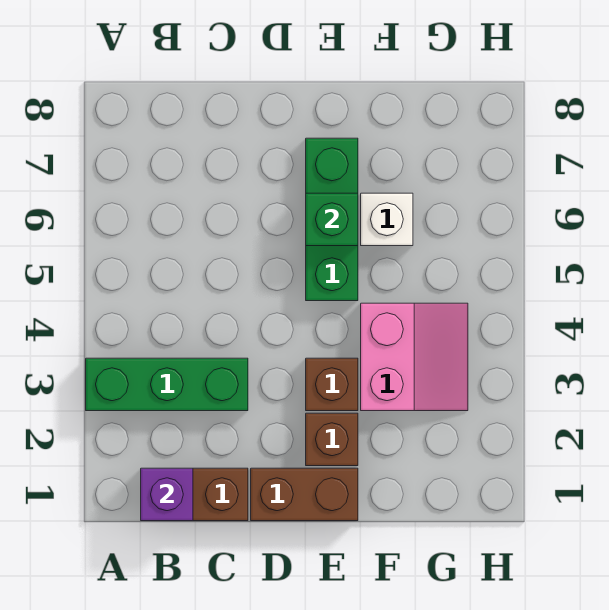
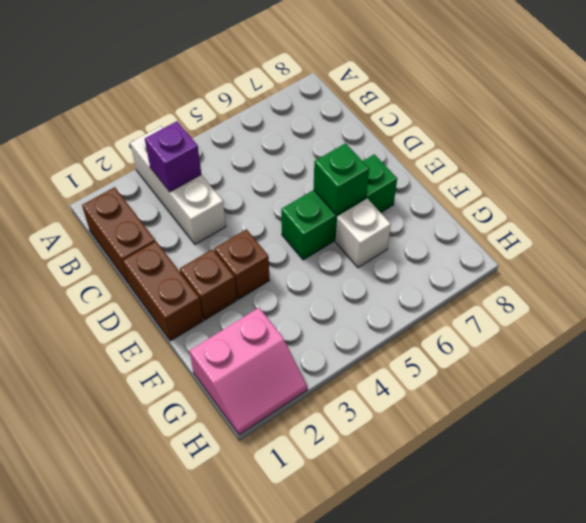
green brick A3:C3 level 1 -> white brick A3:C3 level 1
purple brick B1 level 2 -> purple brick B3 level 2
pink slope F3:G4 level 1 top F -> pink slope G1:H2 level 1 top G

